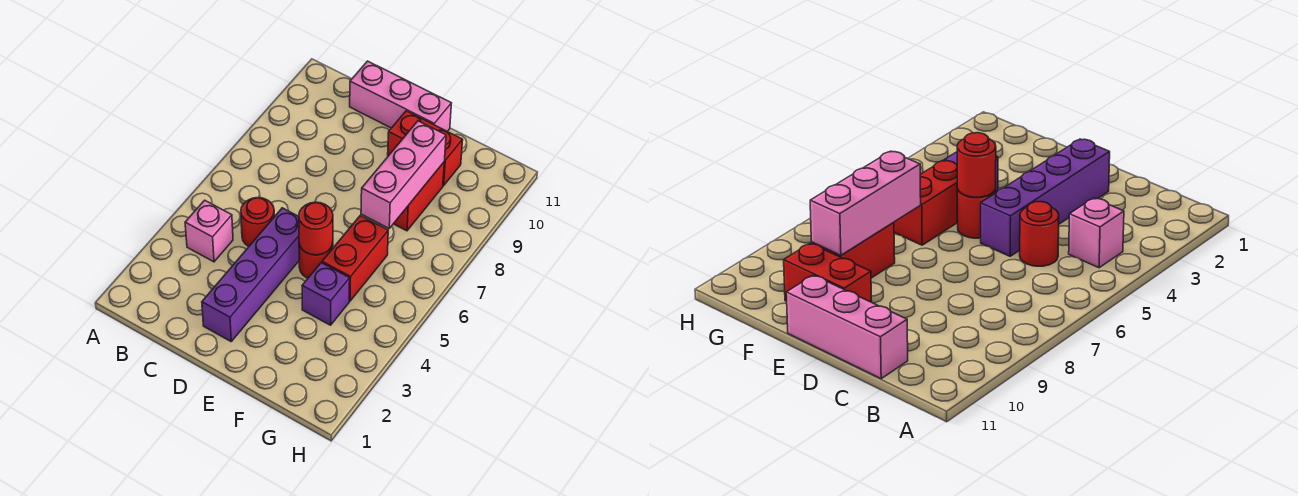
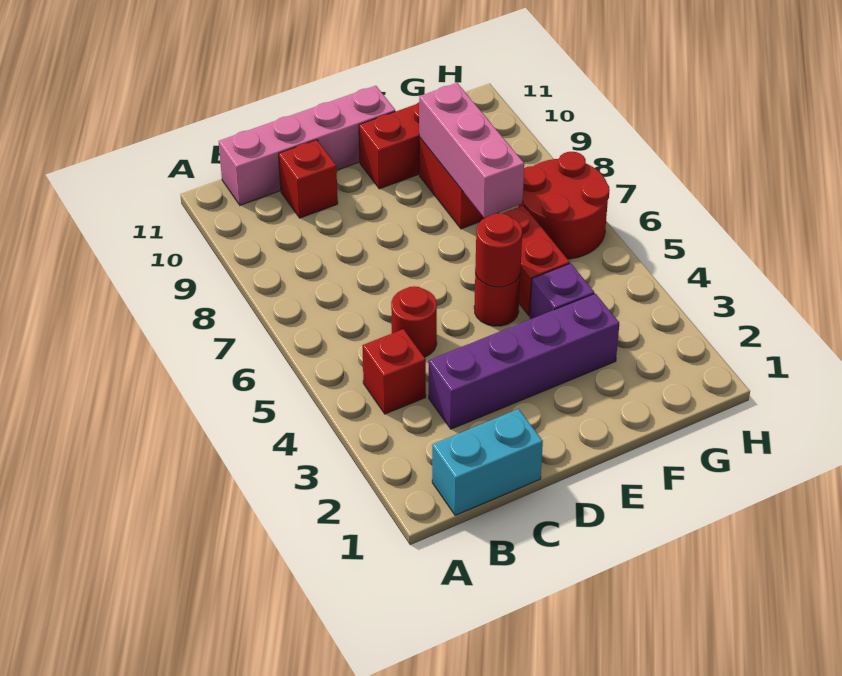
none -> cyan brick B1:C1 level 1
pink brick B4 level 1 -> red brick B4 level 1
none -> red brick C10 level 1
pink brick C11:E11 level 1 -> pink brick B11:E11 level 1
purple brick D2:D5 level 1 -> purple brick C3:F3 level 1
none -> red round brick G6:H7 level 1

